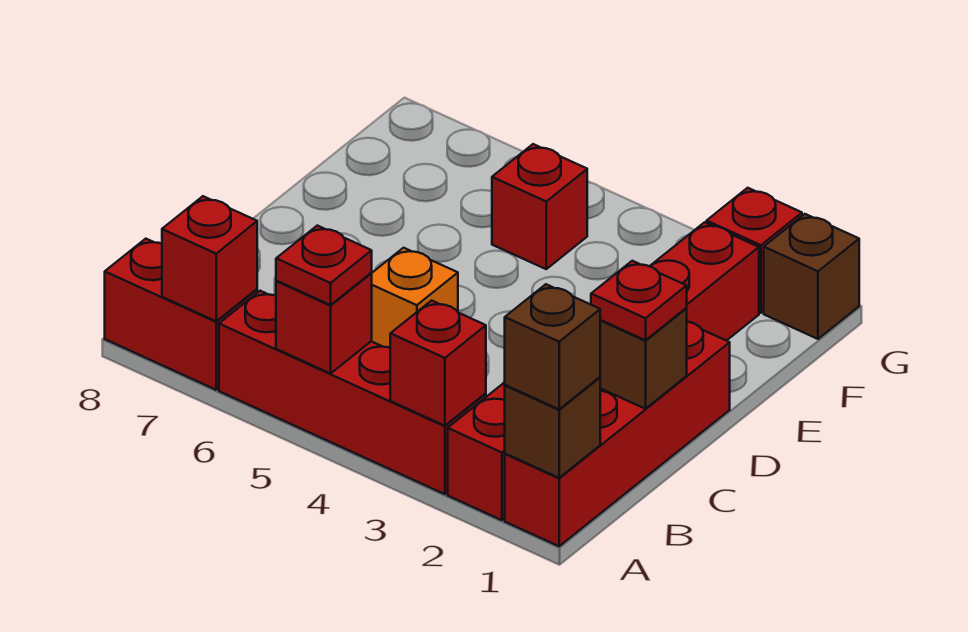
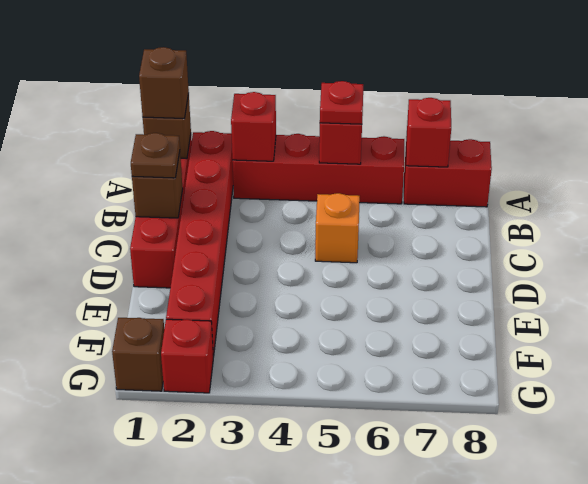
red plate C1 level 3 -> brown plate C1 level 3
red brick F5 level 1 -> none

